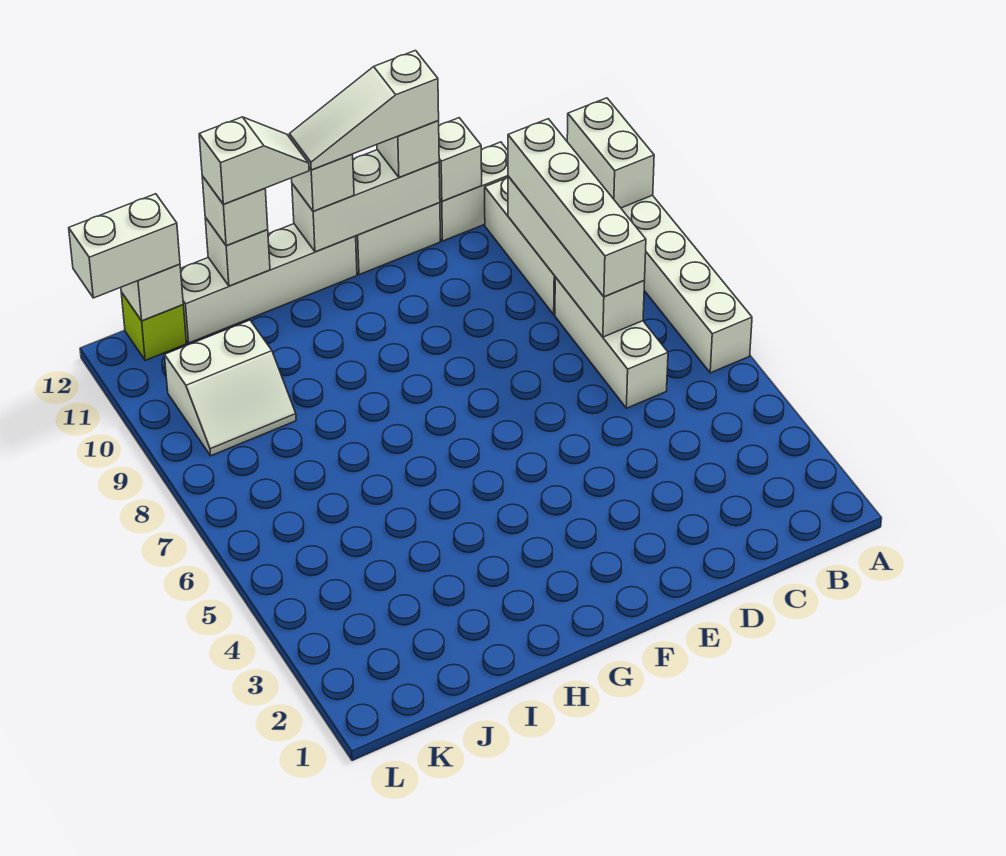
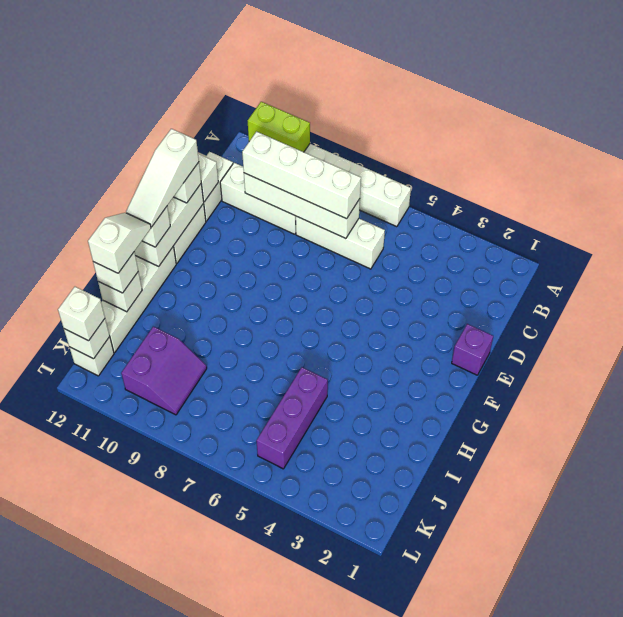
white brick A10:A11 level 2 -> lime brick A10:A11 level 2
none -> purple brick E1 level 1
none -> purple brick I5:K5 level 1
white slope J9:K10 level 1 top 10 -> purple slope J9:K10 level 1 top 10
lime brick K12 level 1 -> white brick K12 level 1
white brick K12:L12 level 3 -> white brick K12 level 3

